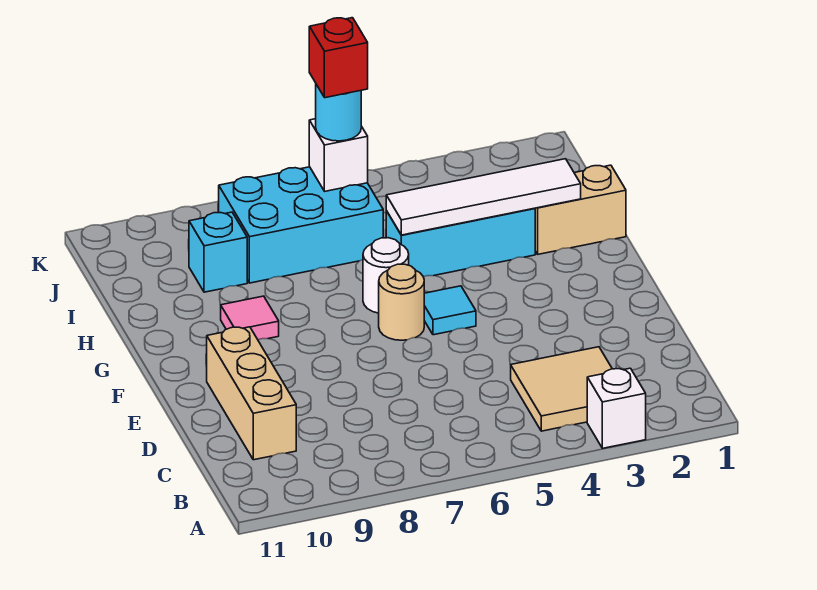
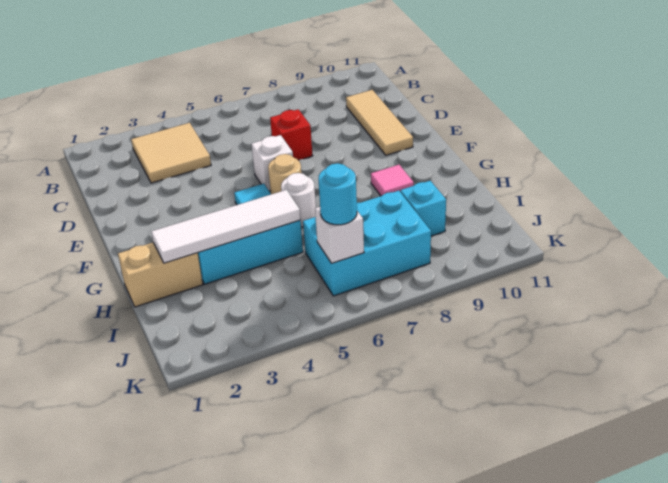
white brick A3 level 1 -> white brick E6 level 1
tan brick C10:E10 level 1 -> tan tile C10:E10 level 1
red brick J6 level 4 -> red brick D7 level 1

